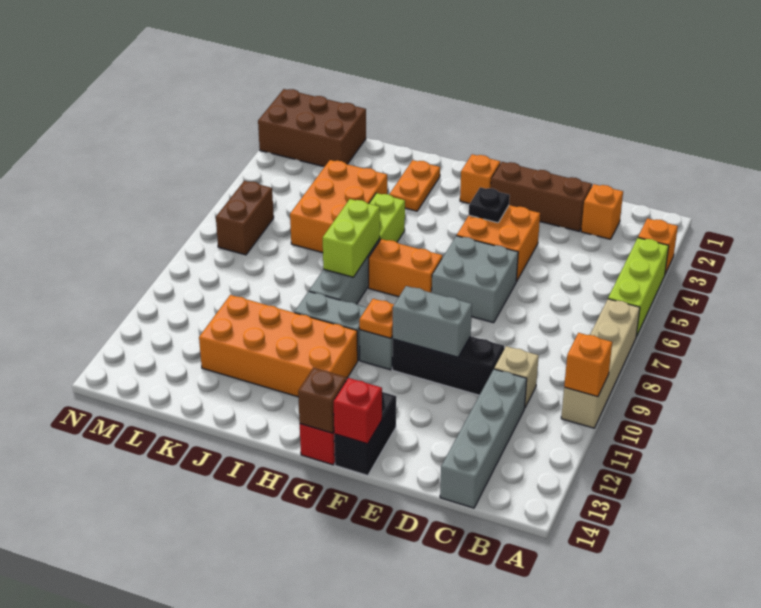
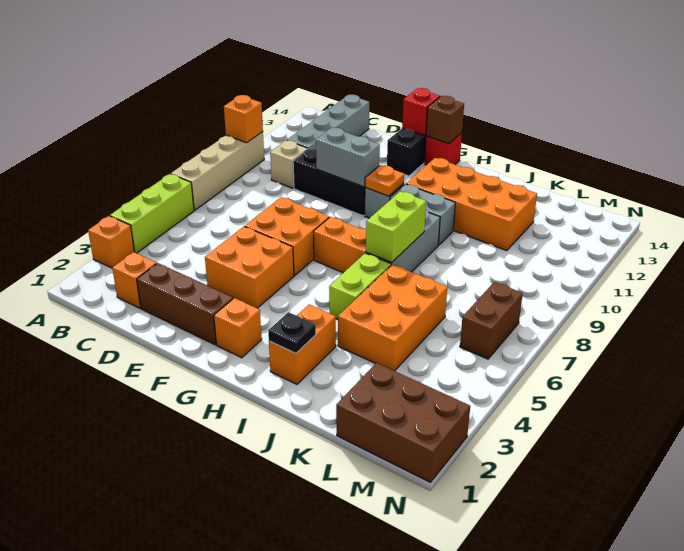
grey brick E6:F7 level 1 -> orange brick E6:F7 level 1
black plate F4 level 2 -> black plate I2 level 2
orange plate I2:I3 level 1 -> orange brick I2:I3 level 1

